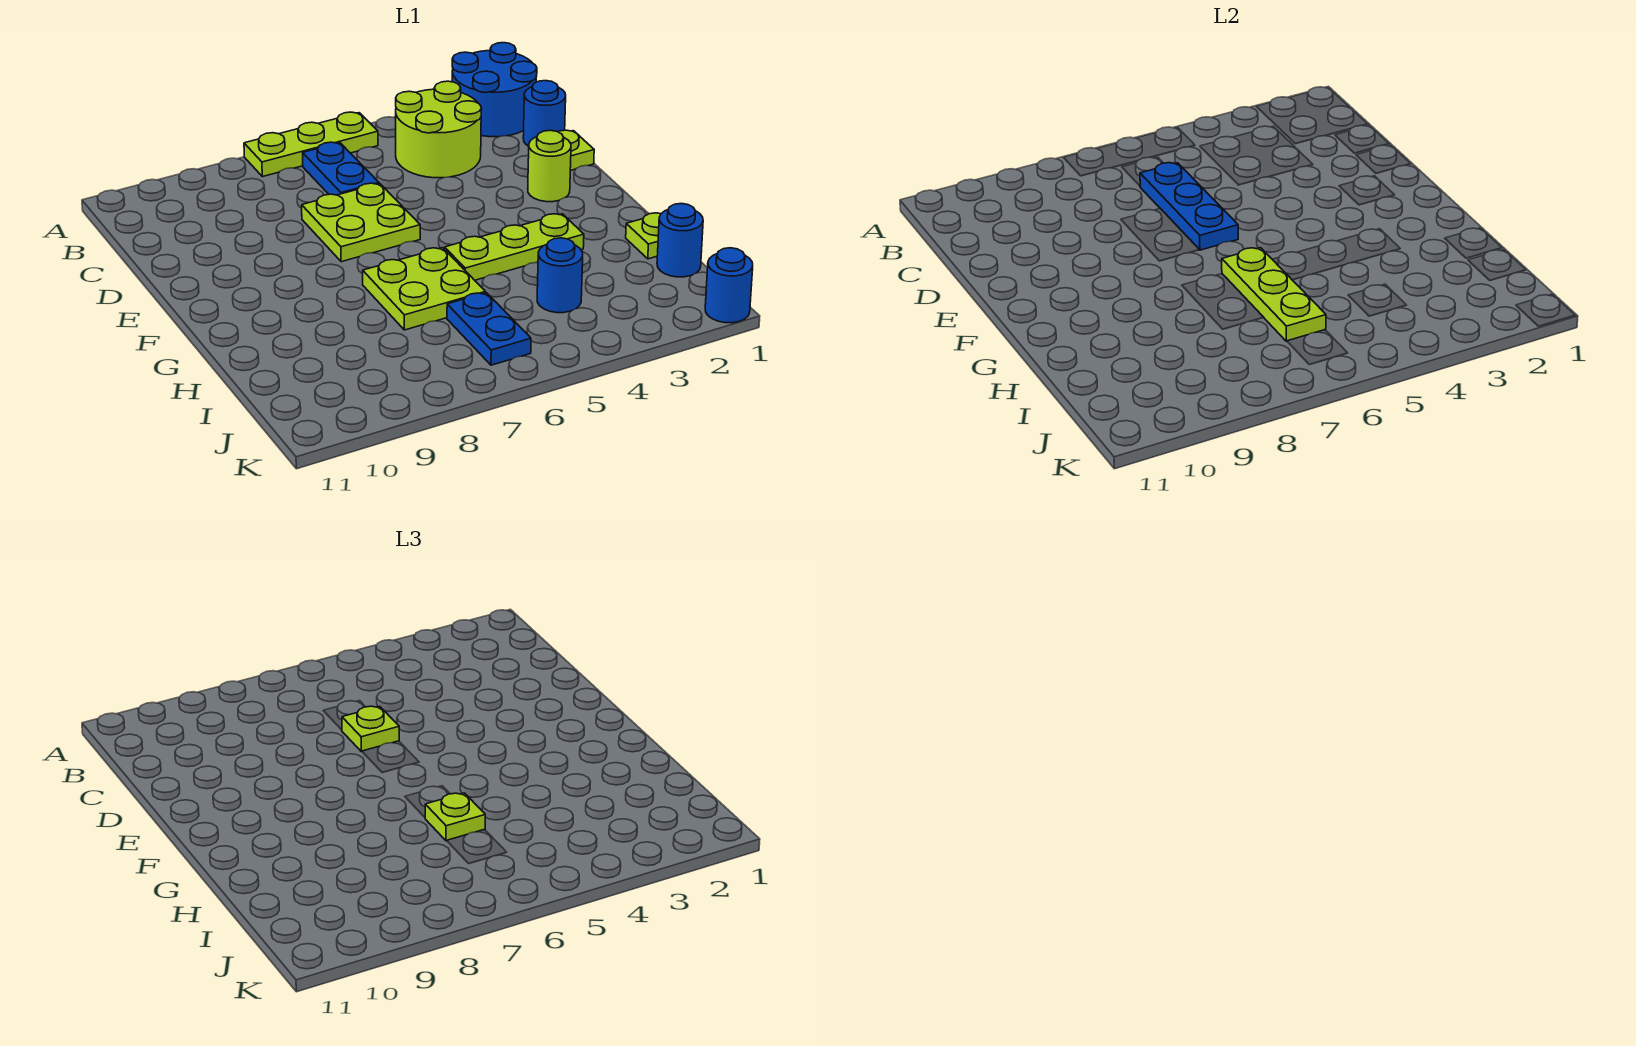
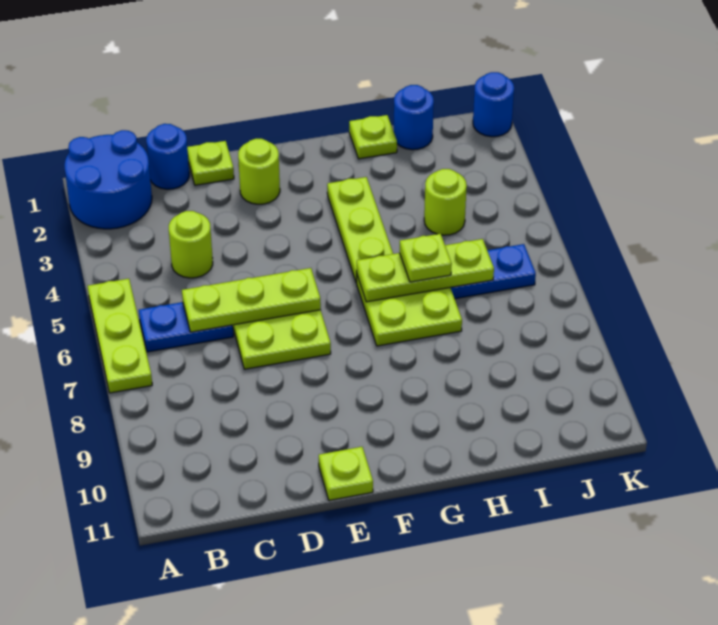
lime round brick B3:C4 level 1 -> lime round brick C4 level 1
blue plate C6:E6 level 2 -> lime plate C6:E6 level 2
lime plate D6 level 3 -> lime plate E11 level 1
blue round brick I4 level 1 -> lime round brick I4 level 1

